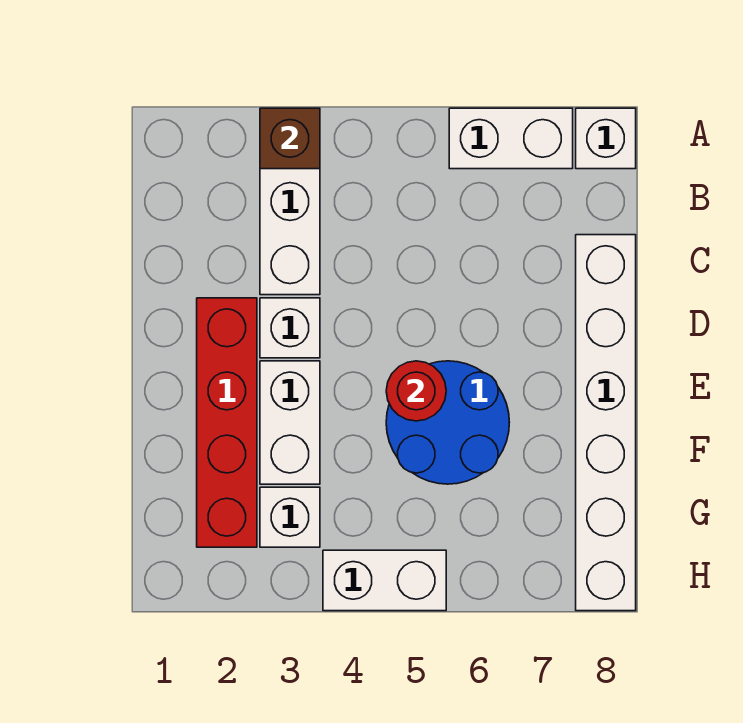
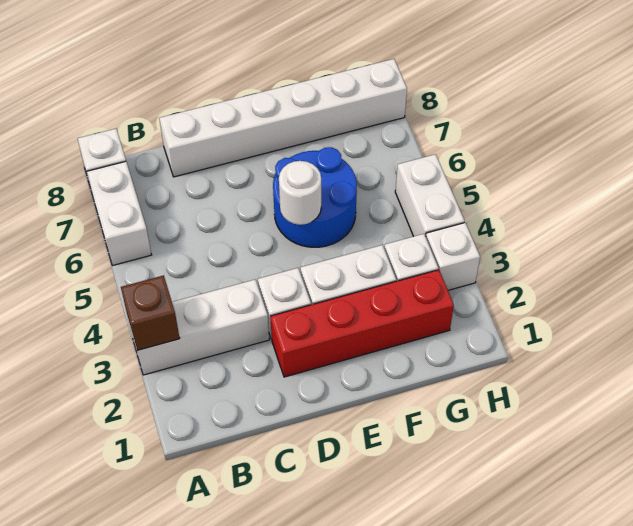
red round brick E5 level 2 -> white round brick E5 level 2
none -> white brick H3 level 1

